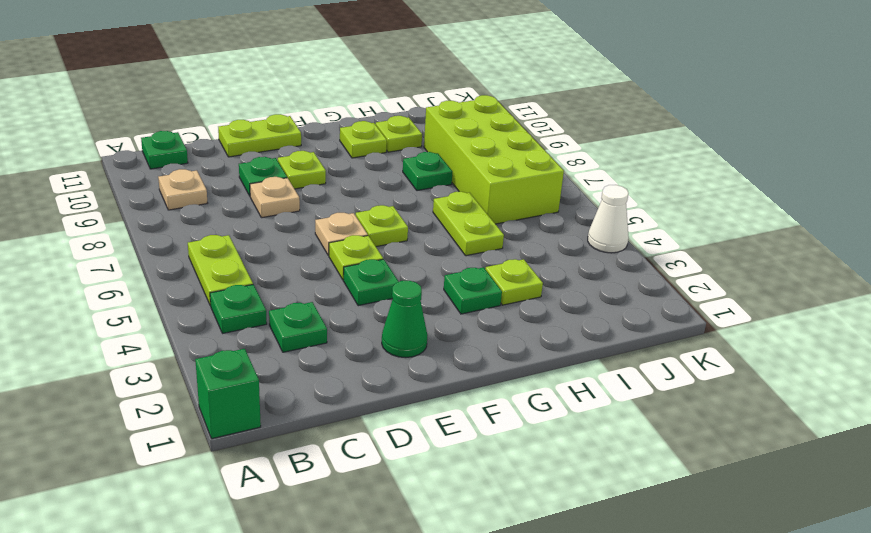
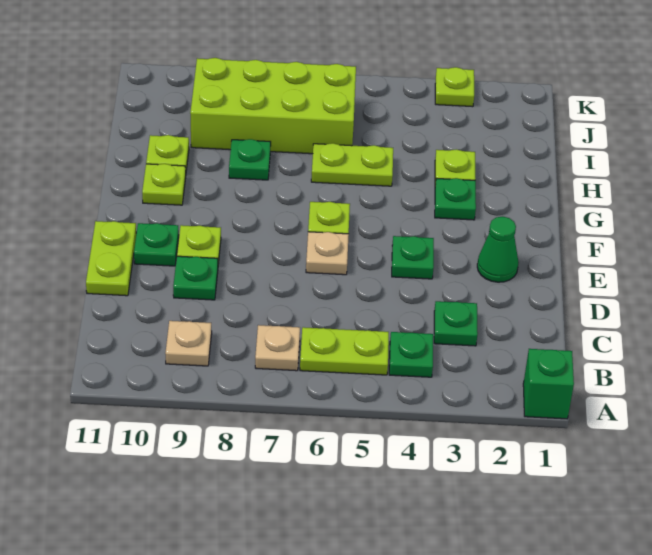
green plate B11 level 1 -> green plate E10 level 1
tan plate D8 level 1 -> tan plate B7 level 1
lime plate E5 level 1 -> lime plate K3 level 1
white cone K4 level 1 -> none

